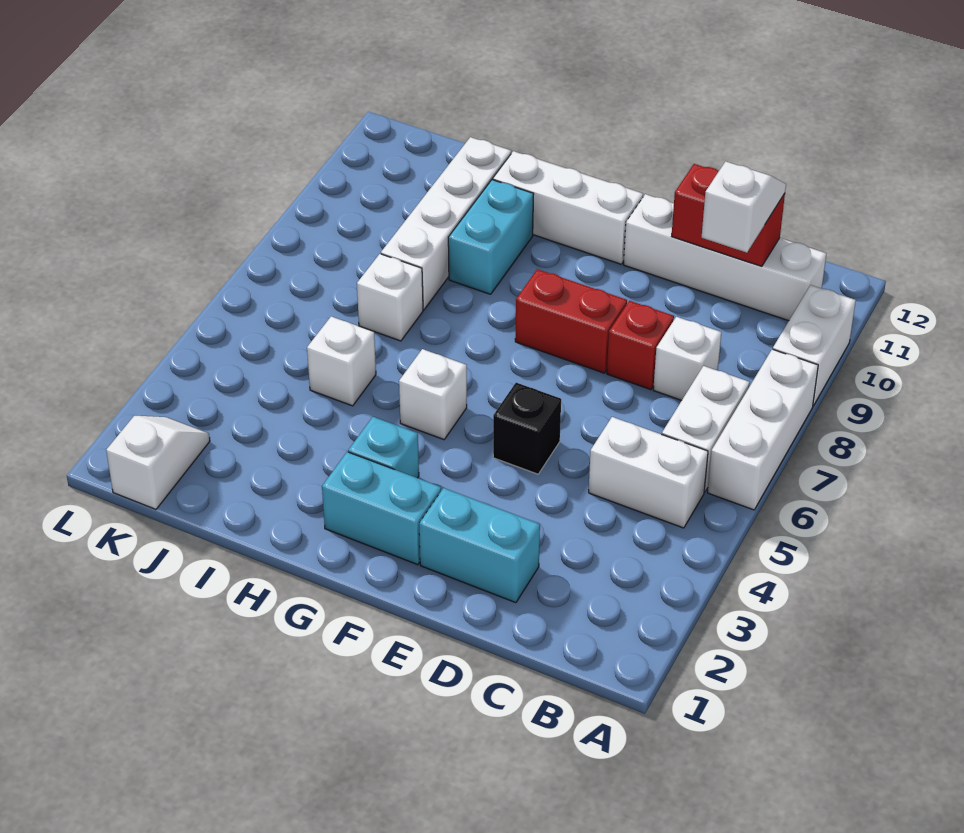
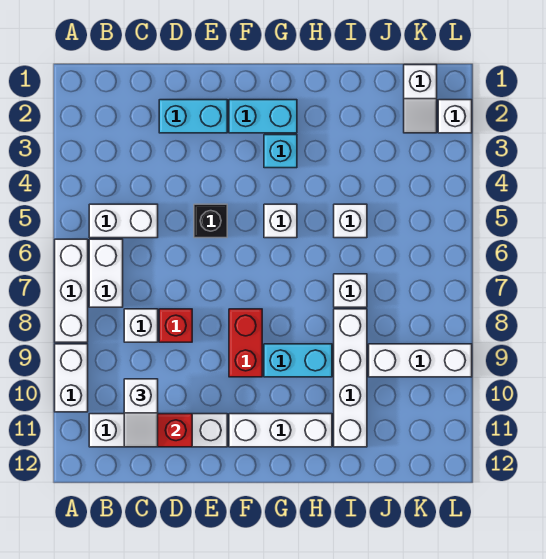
red brick E8:F8 level 1 -> red brick F8:F9 level 1
cyan brick H9:H10 level 1 -> cyan brick G9:H9 level 1
none -> white brick J9:L9 level 1
none -> white brick L2 level 1

